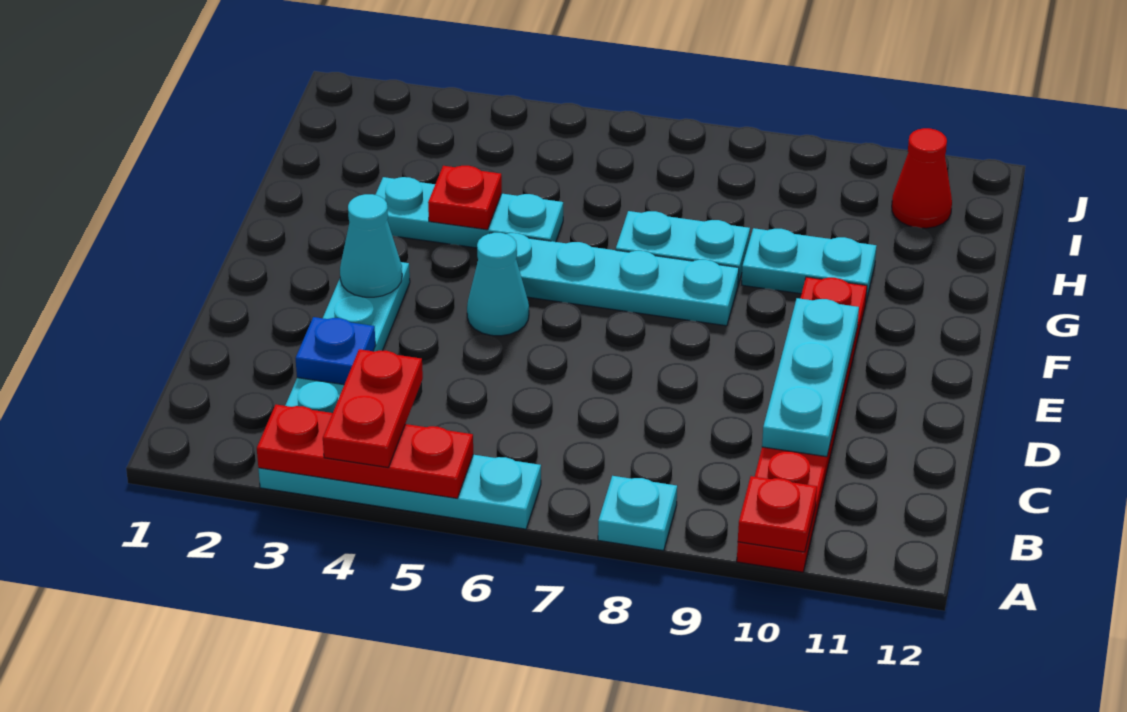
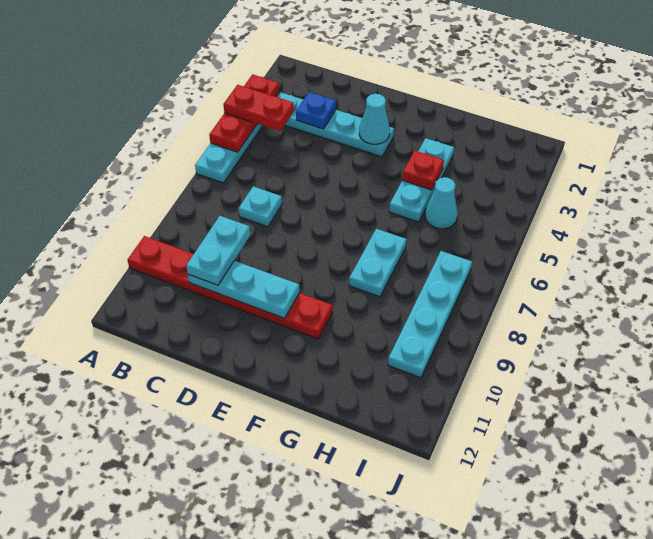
cyan plate A8 level 1 -> cyan plate C7 level 1
red plate A10 level 2 -> none
cyan cone E5 level 1 -> cyan cone H5 level 1
cyan plate F5:F8 level 1 -> cyan plate I7:I10 level 1
cyan plate G9:G10 level 1 -> cyan plate C9:C10 level 3
red cone I11 level 1 -> none

